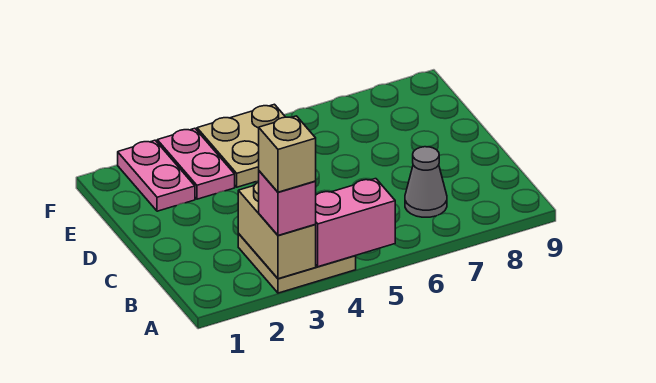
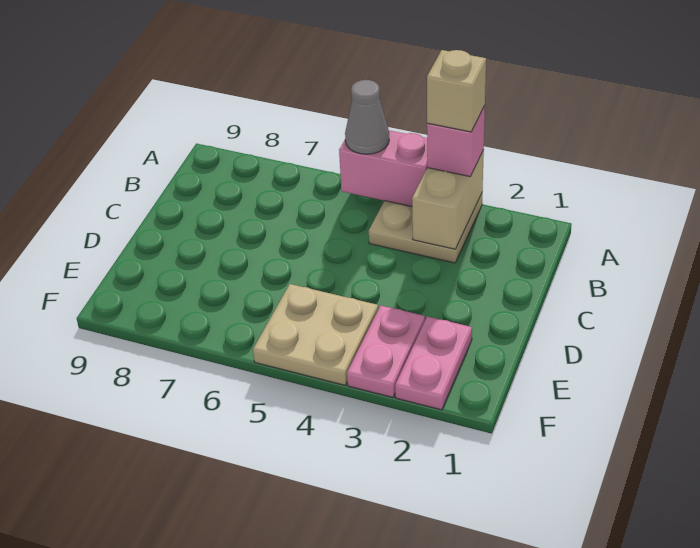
grey cone B7 level 1 -> grey cone A5 level 3

